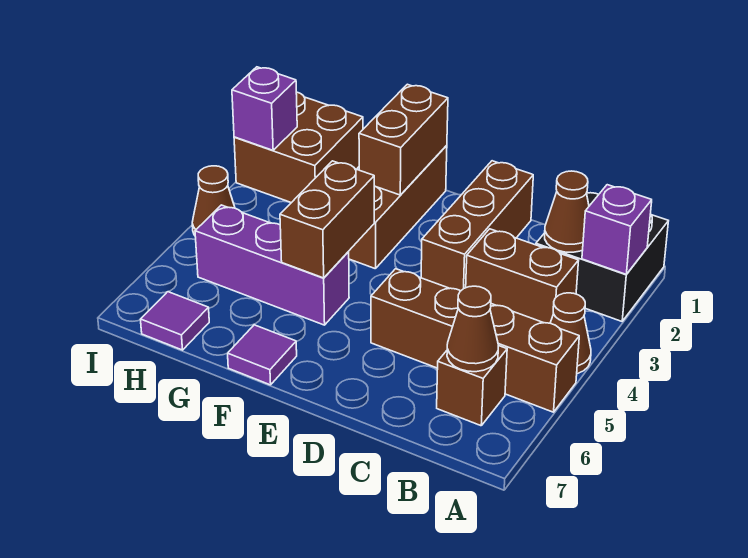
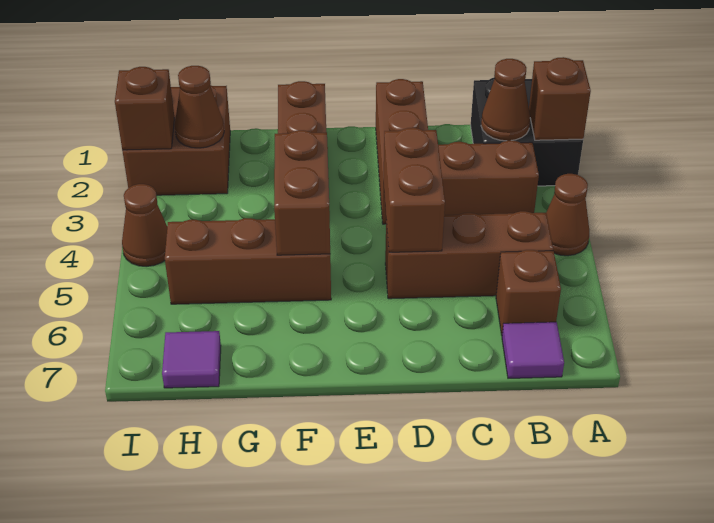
purple brick A2 level 2 -> brown brick A2 level 2
brown brick A5:D5 level 1 -> brown brick B5:D5 level 1
brown cone B6 level 2 -> brown cone H2 level 2
brown brick F1:F2 level 2 -> brown brick D4:D5 level 2
purple brick F5:H5 level 1 -> brown brick F5:H5 level 1
purple tile F7 level 1 -> purple tile B7 level 1
purple brick I2 level 2 -> brown brick I2 level 2

